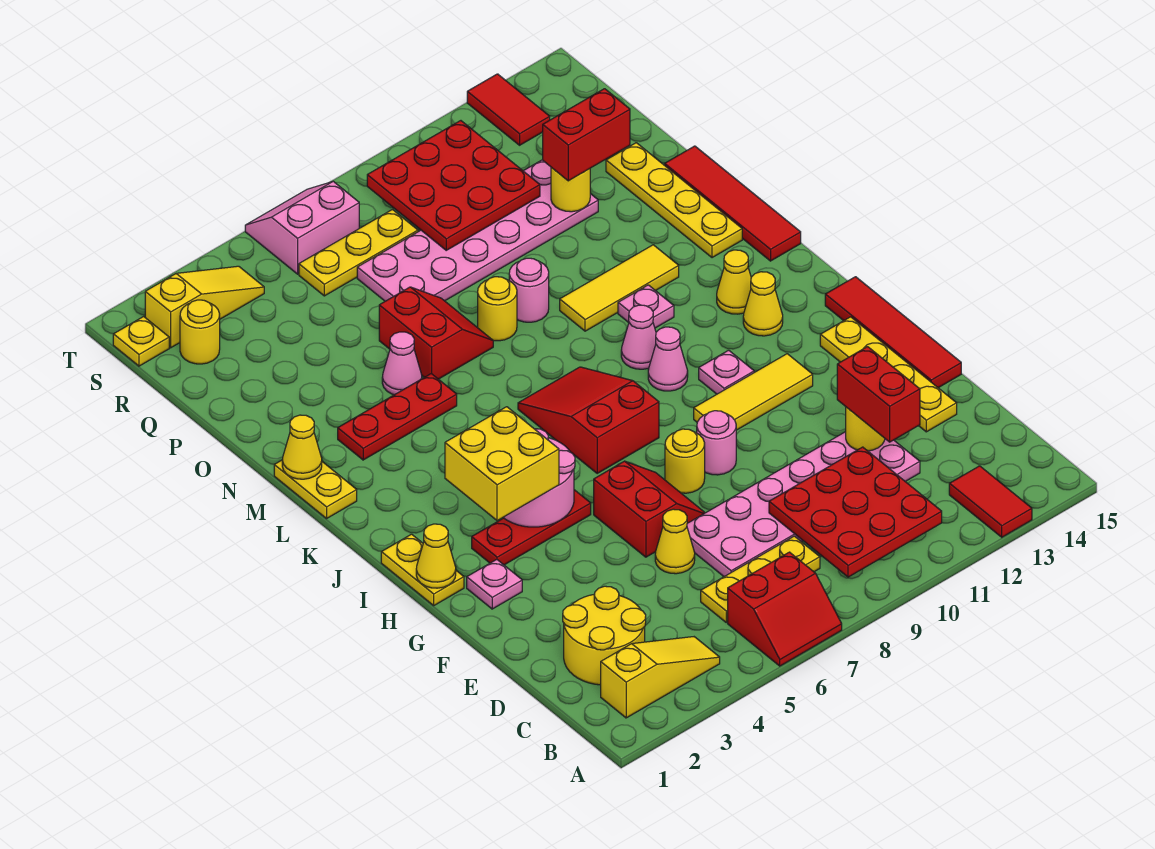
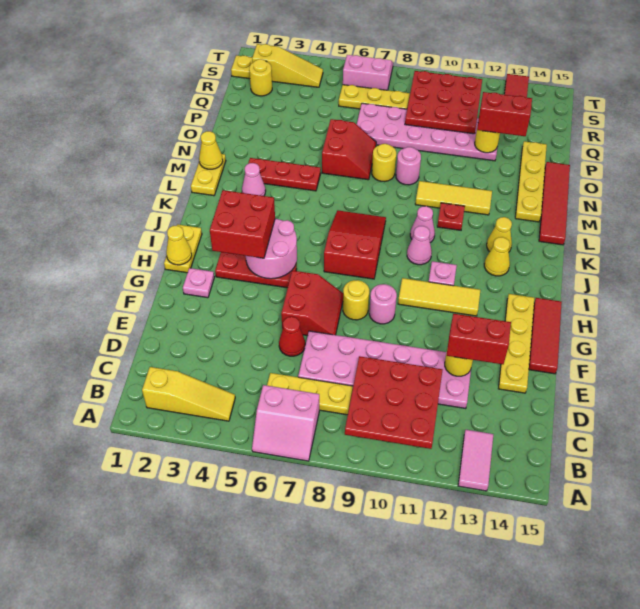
red slope A6:B7 level 1 top B -> pink slope A6:B7 level 1 top B
red tile A13:B13 level 1 -> pink tile A13:B13 level 1
yellow round brick C2:D3 level 1 -> none
red brick D12:E12 level 3 -> red brick E12:E13 level 3
yellow cone E6 level 1 -> red cone E6 level 1
red tile F15:I15 level 1 -> red tile F15:H15 level 1
yellow brick H3:I4 level 3 -> red brick H3:I4 level 3
pink plate L11 level 1 -> red plate L11 level 1
pink cone N5 level 1 -> pink cone L3 level 1

